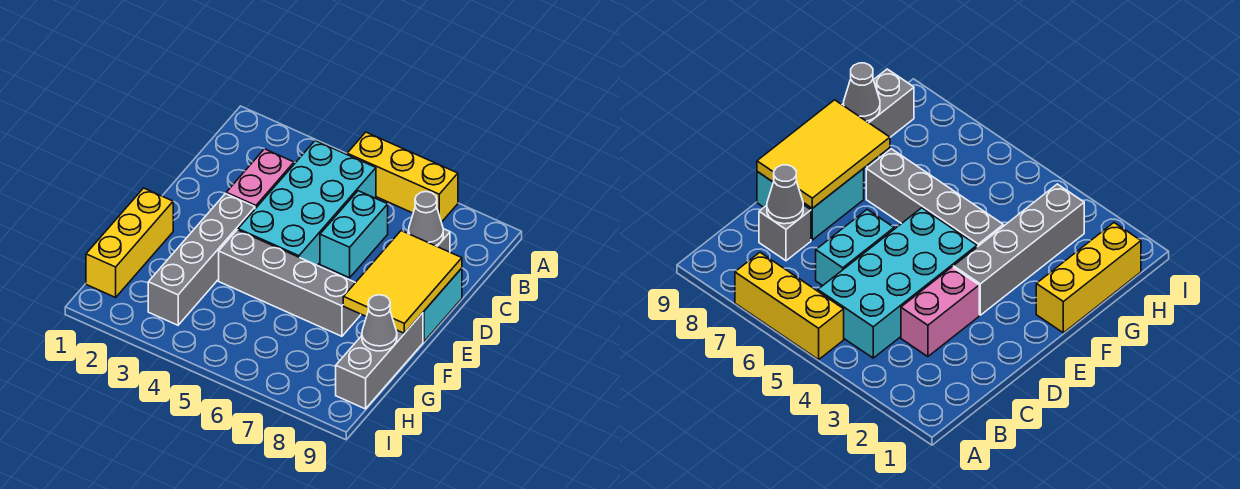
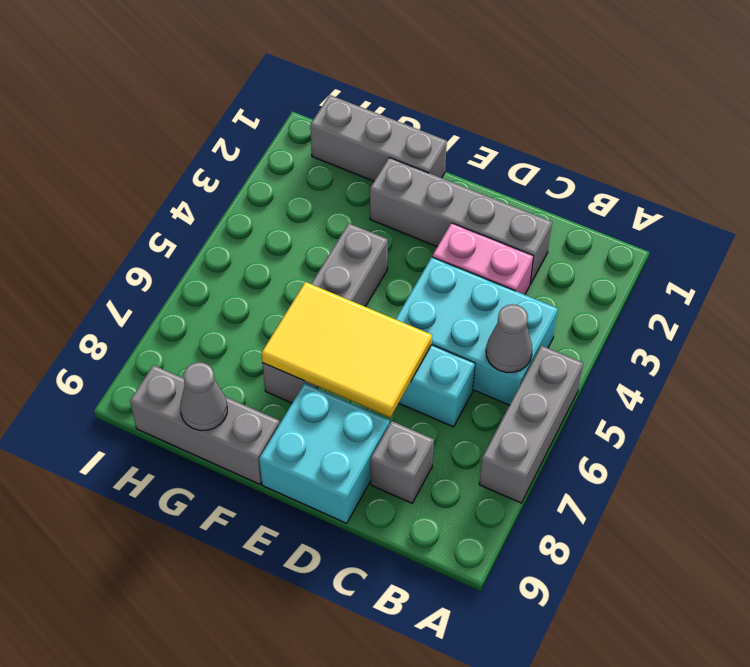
yellow brick A5:A7 level 1 -> grey brick A5:A7 level 1
cyan brick B4:E5 level 1 -> cyan brick B4:D5 level 1
grey cone C8 level 2 -> grey cone B5 level 2
yellow tile D8:F9 level 2 -> yellow tile D6:F7 level 2
grey brick E3:H3 level 1 -> grey brick C2:F2 level 1
yellow brick F1:H1 level 1 -> grey brick F1:H1 level 1

